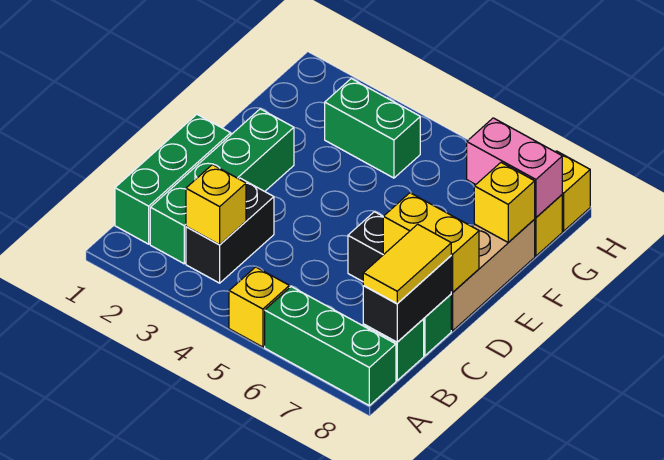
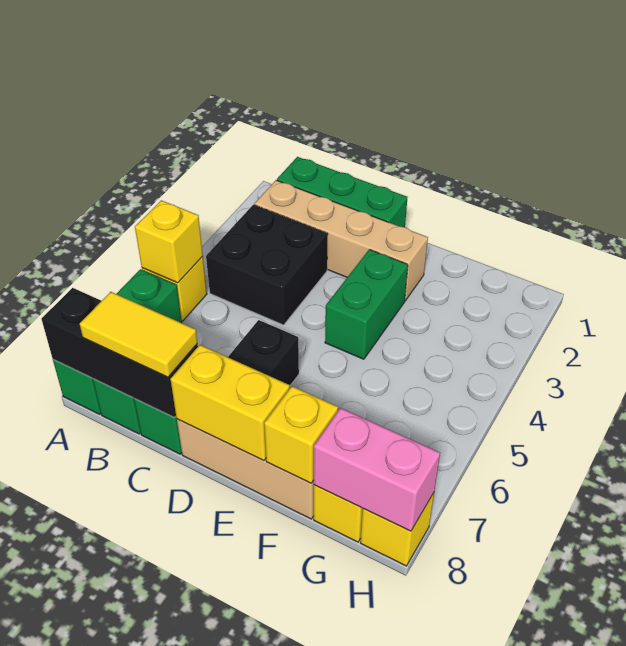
green brick B2:E2 level 1 -> tan brick B2:E2 level 1
black brick B3:C3 level 1 -> black brick B3:C4 level 1
yellow brick B3 level 2 -> yellow brick A5 level 2
black brick B8:C8 level 2 -> black brick A8:C8 level 2
yellow brick D7:D8 level 2 -> yellow brick D8:E8 level 2
green brick G3:G4 level 1 -> green brick E3:E4 level 1
pink brick G7:G8 level 2 -> pink brick G8:H8 level 2

